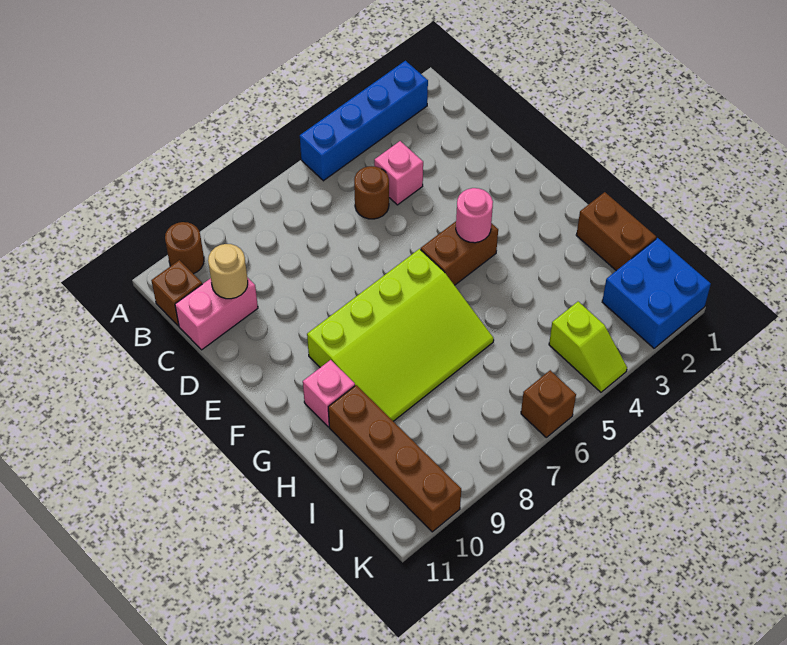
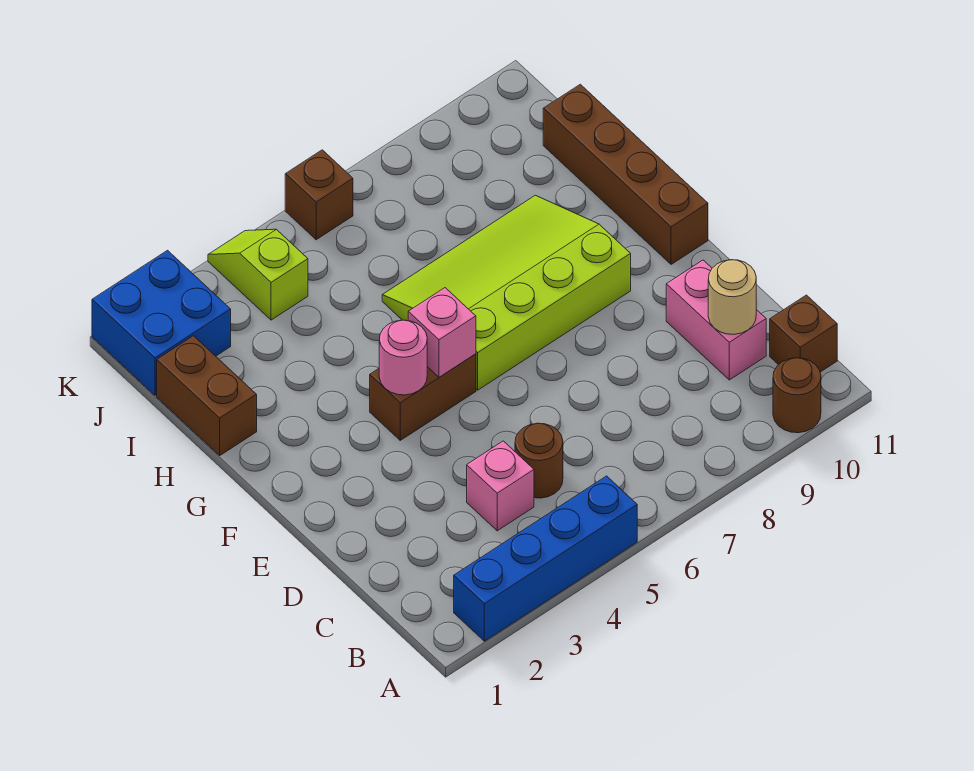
pink brick C10:C11 level 1 -> pink brick C10:D10 level 1
pink brick G10 level 1 -> pink brick F5 level 2
brown brick H10:K10 level 1 -> brown brick F11:I11 level 1

